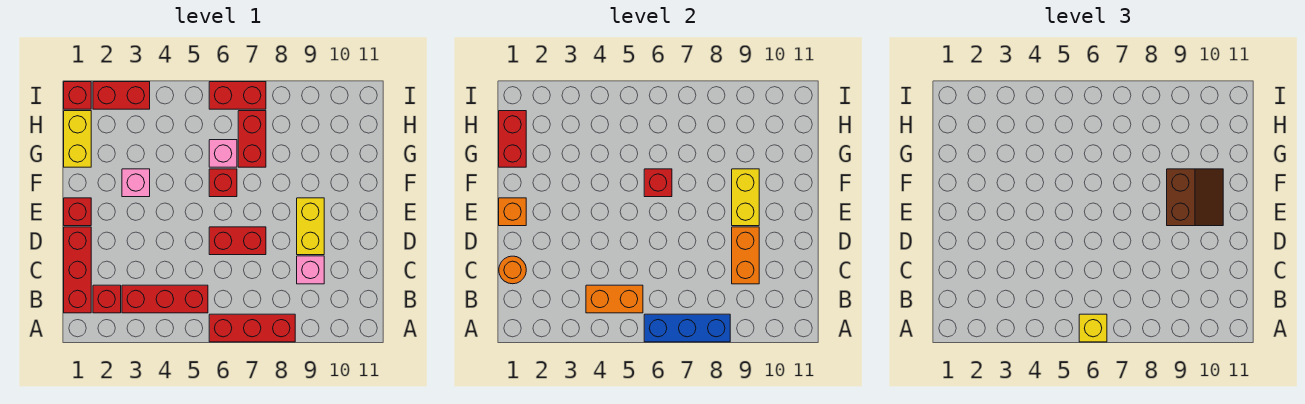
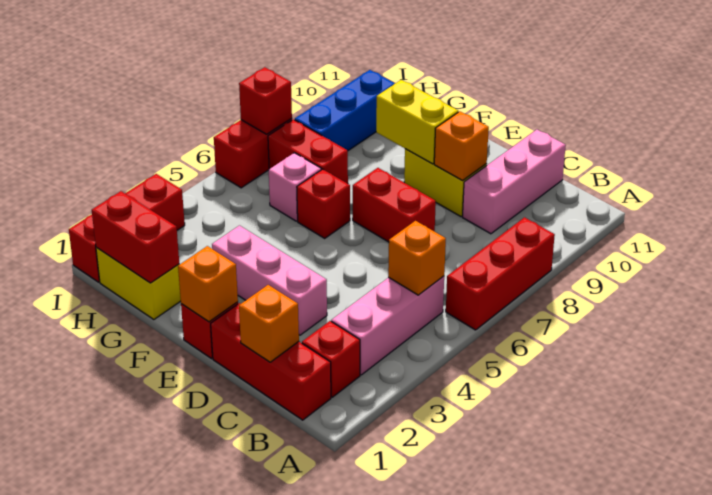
blue brick A6:A8 level 2 -> blue brick H8:H10 level 1
yellow brick A6 level 3 -> none
red brick B3:B5 level 1 -> pink brick B3:B5 level 1
orange brick B4:B5 level 2 -> orange brick B5 level 2
orange round brick C1 level 2 -> orange brick C1 level 2
pink brick C9 level 1 -> pink brick C9:C11 level 1
orange brick C9:D9 level 2 -> orange brick D9 level 2
red brick D6:D7 level 1 -> red brick D7:E7 level 1
brown slope E9:F10 level 3 top 9 -> none
pink brick F3 level 1 -> pink brick D3:F3 level 1
red brick F6 level 2 -> red brick I7 level 2

